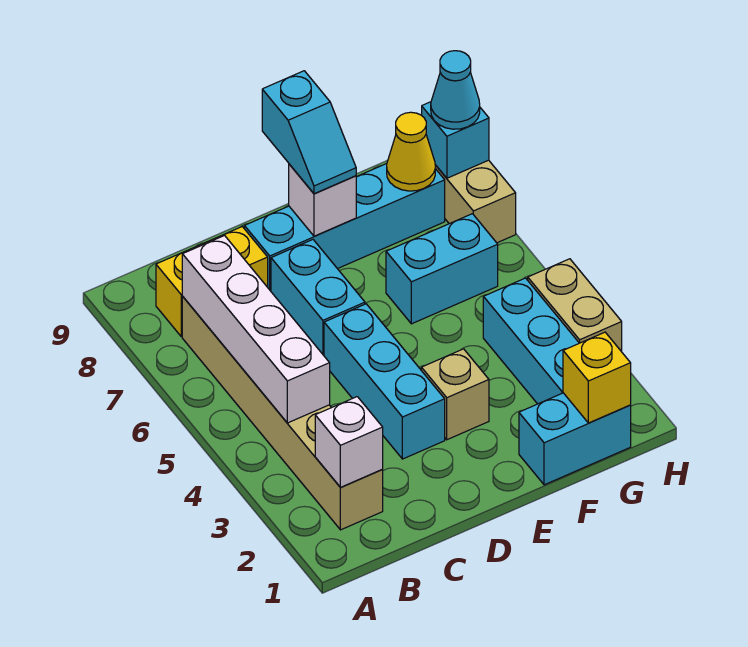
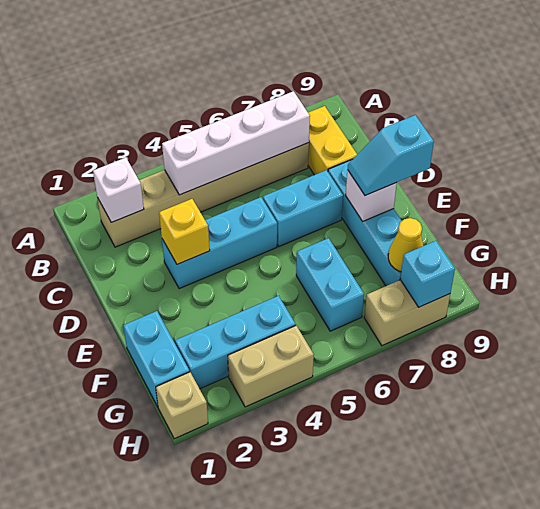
tan brick E3 level 1 -> tan brick H1 level 1
yellow brick G1 level 2 -> yellow brick D3 level 2
cyan cone H8 level 3 -> none

